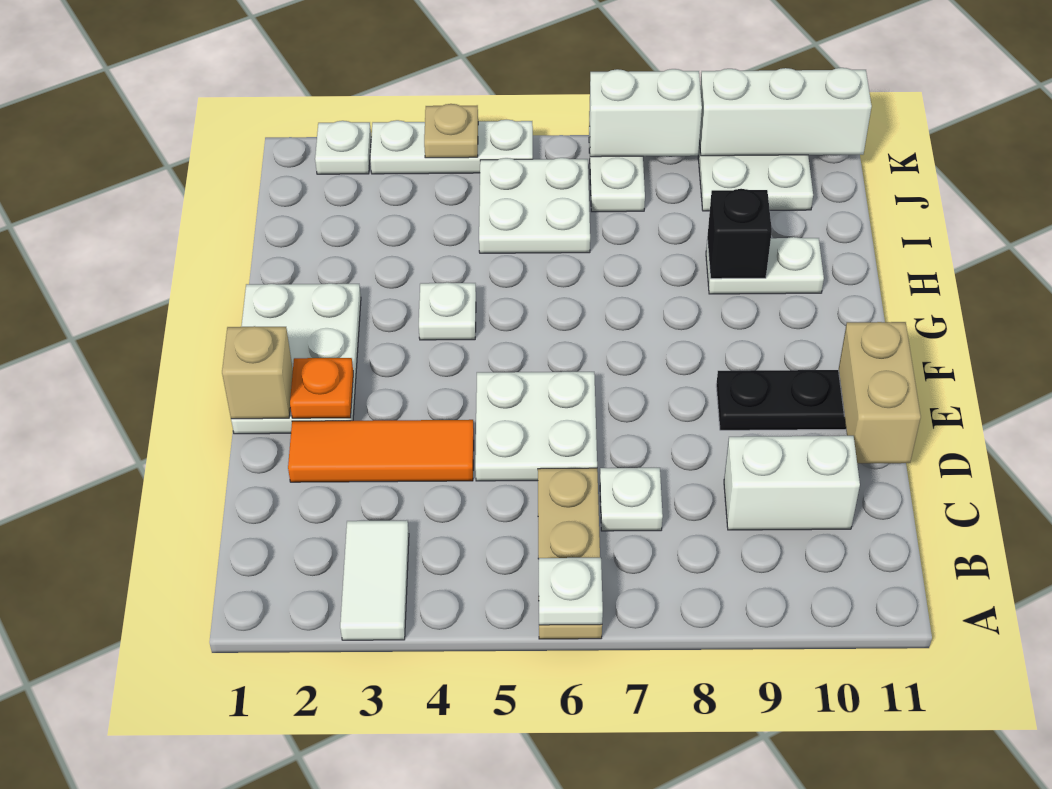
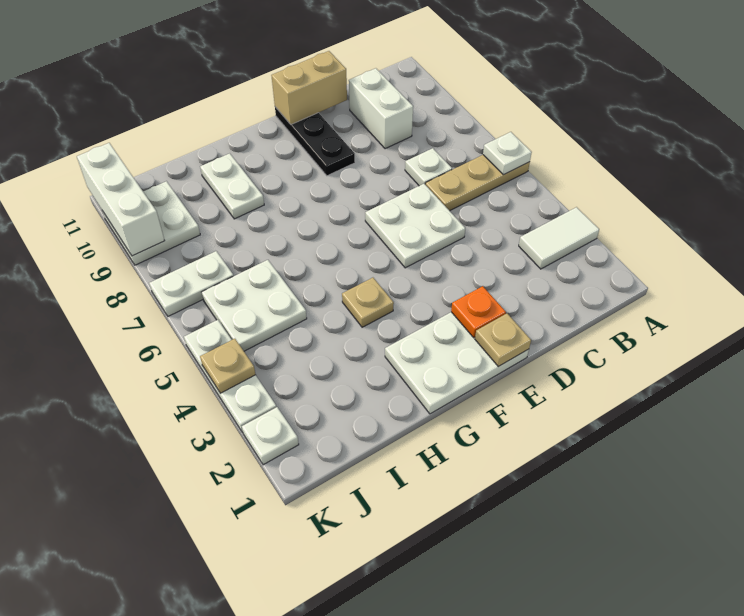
orange tile D2:D4 level 1 -> none
tan brick E1 level 2 -> tan plate E1 level 2
white plate G4 level 1 -> tan plate G4 level 1
black brick H9 level 2 -> none
white brick K7:K8 level 2 -> none

